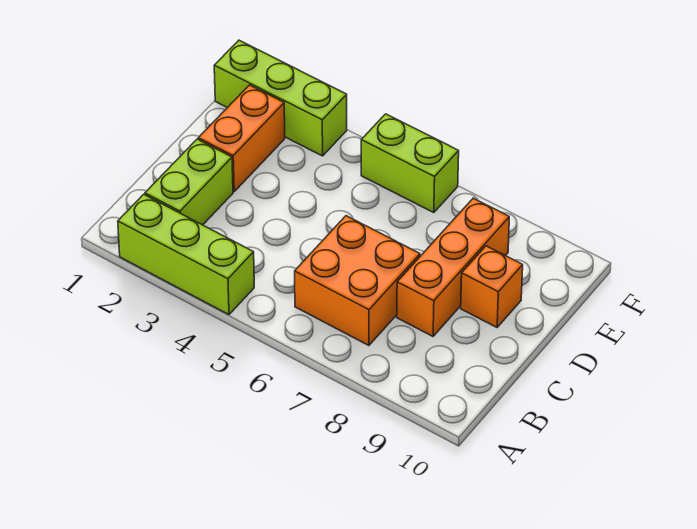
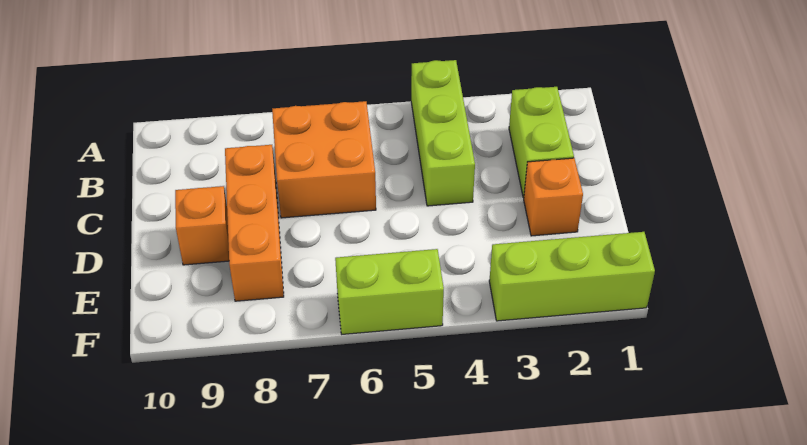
lime brick A2:A4 level 1 -> lime brick A4:C4 level 1
orange brick D2:E2 level 1 -> orange brick D2 level 1

